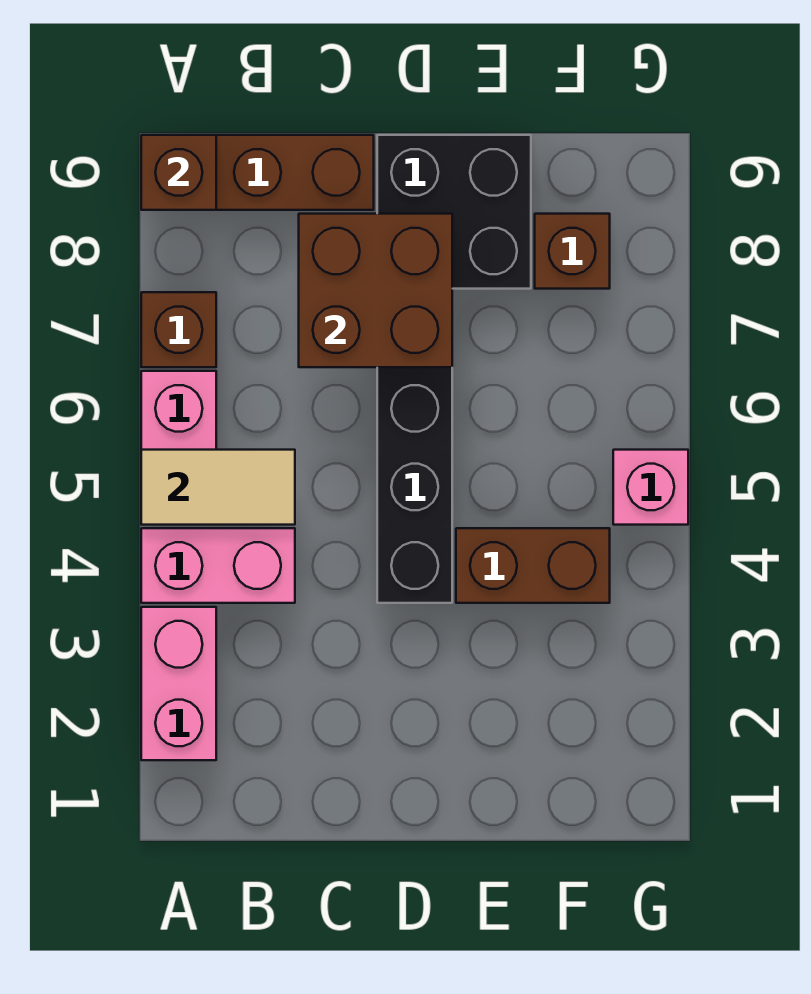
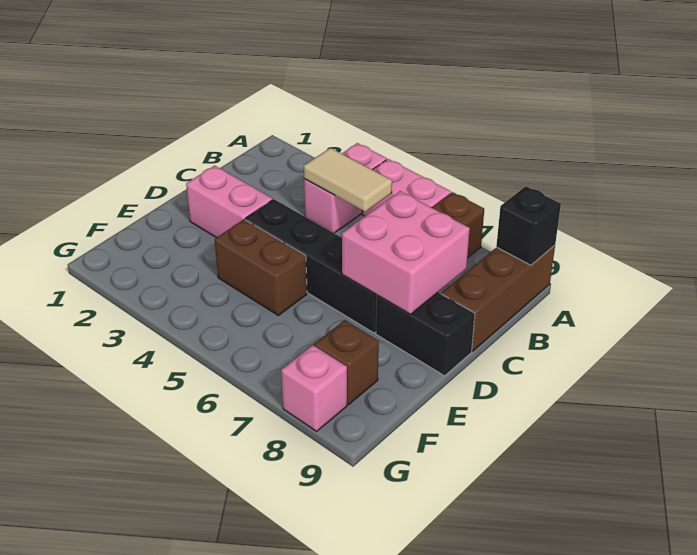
pink brick A2:A3 level 1 -> pink brick D2:D3 level 1
tan tile A5:B5 level 2 -> tan tile B4:B5 level 2
brown brick A9 level 2 -> black brick A9 level 2
brown brick C7:D8 level 2 -> pink brick C7:D8 level 2
black brick D8:E9 level 1 -> black brick D8:D9 level 1
brown brick E4:F4 level 1 -> brown brick E4:E5 level 1
pink brick G5 level 1 -> pink brick G8 level 1

